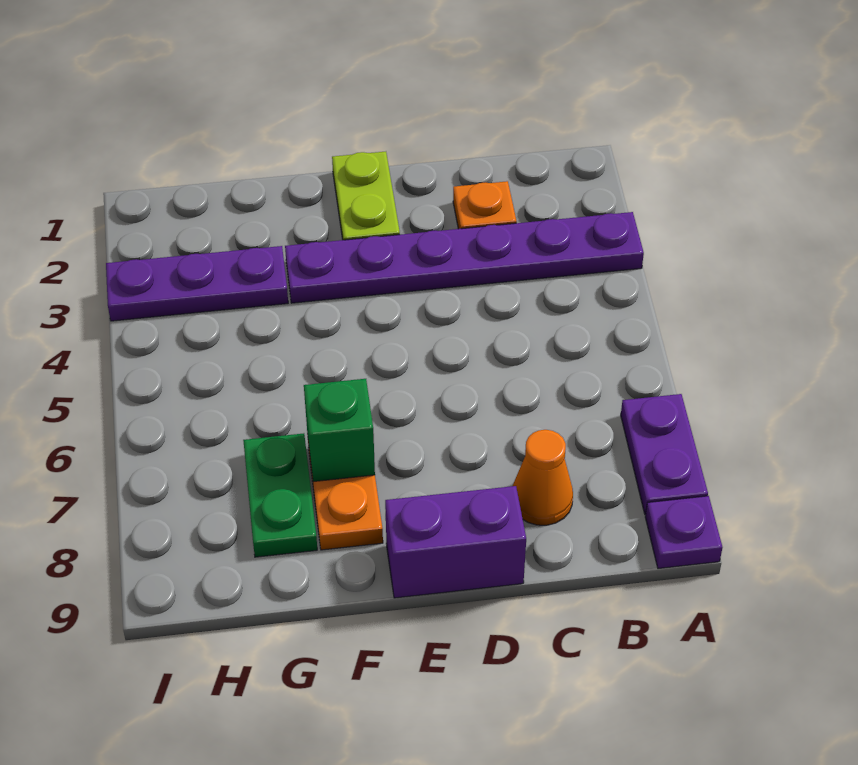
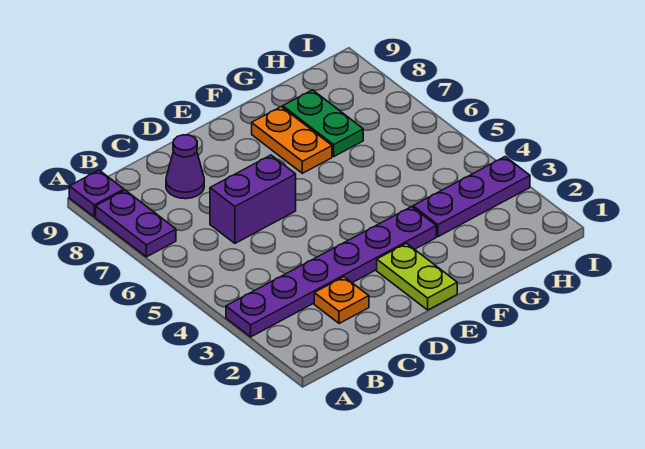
orange cone C8 level 1 -> purple cone C8 level 1
purple brick D9:E9 level 1 -> purple brick C6:D6 level 1
green brick F7 level 2 -> none

